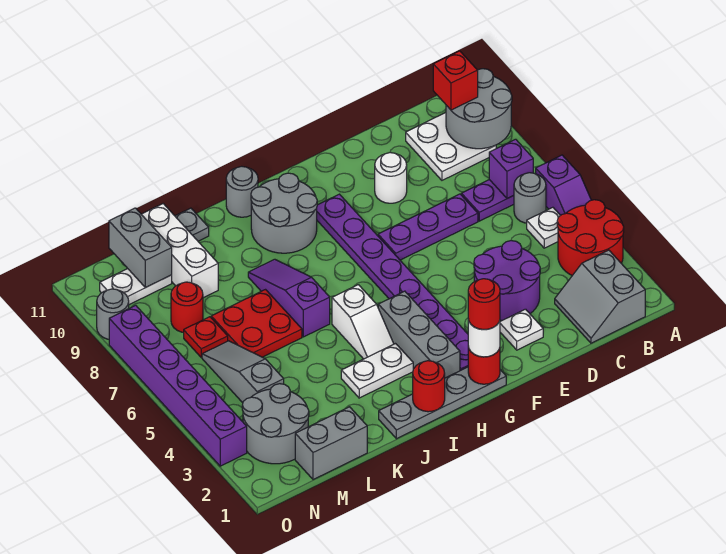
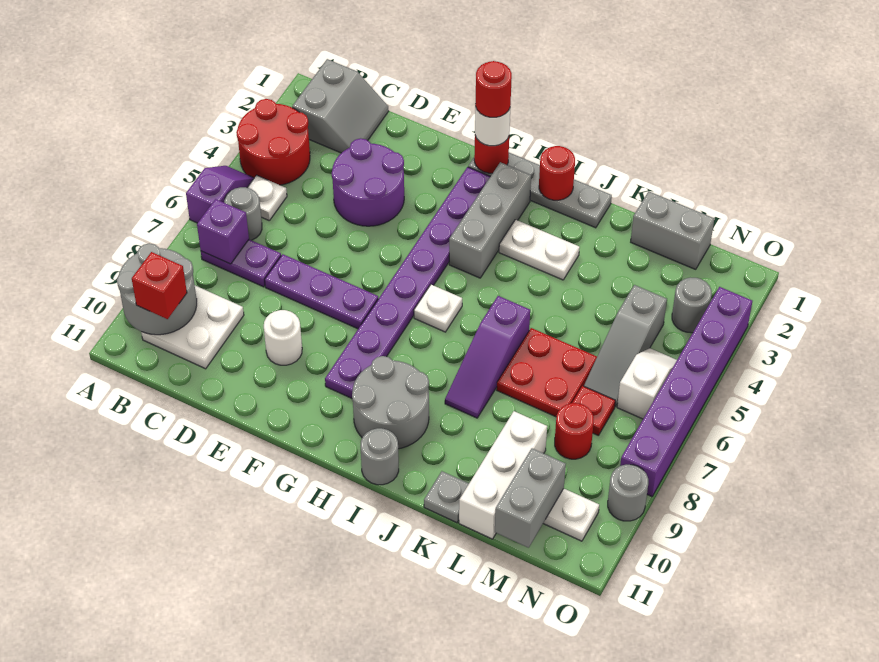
white plate E2 level 1 -> white plate H6 level 1
white slope I4:I5 level 1 top 5 -> white slope N5:N6 level 1 top 6
grey round brick M2:N3 level 1 -> grey round brick N3 level 1

